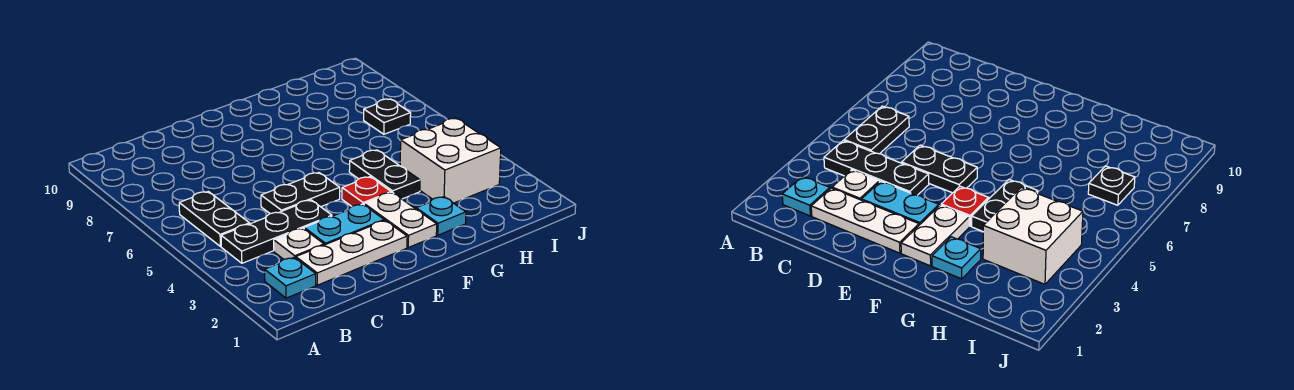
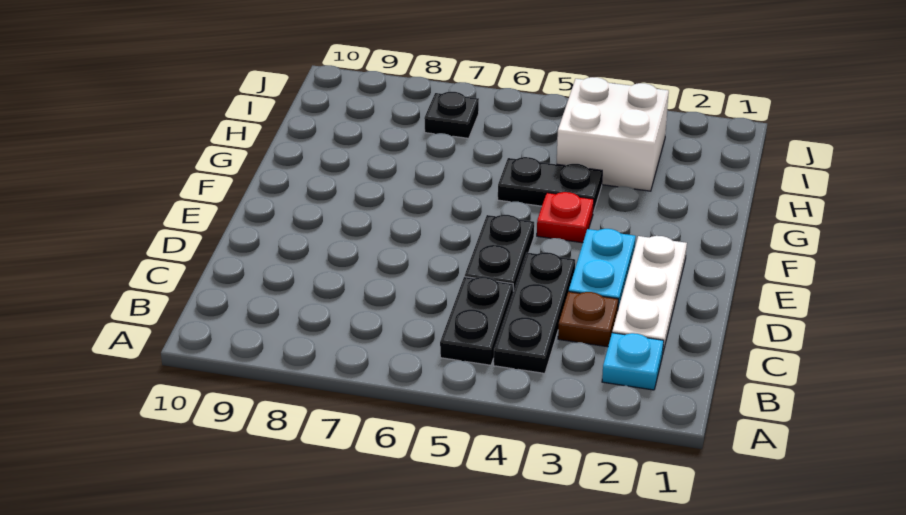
black plate B5:B6 level 1 -> black plate B5:C5 level 1
white plate C3 level 1 -> brown plate C3 level 1
white plate F2:F3 level 1 -> none
cyan plate G2 level 1 -> none

